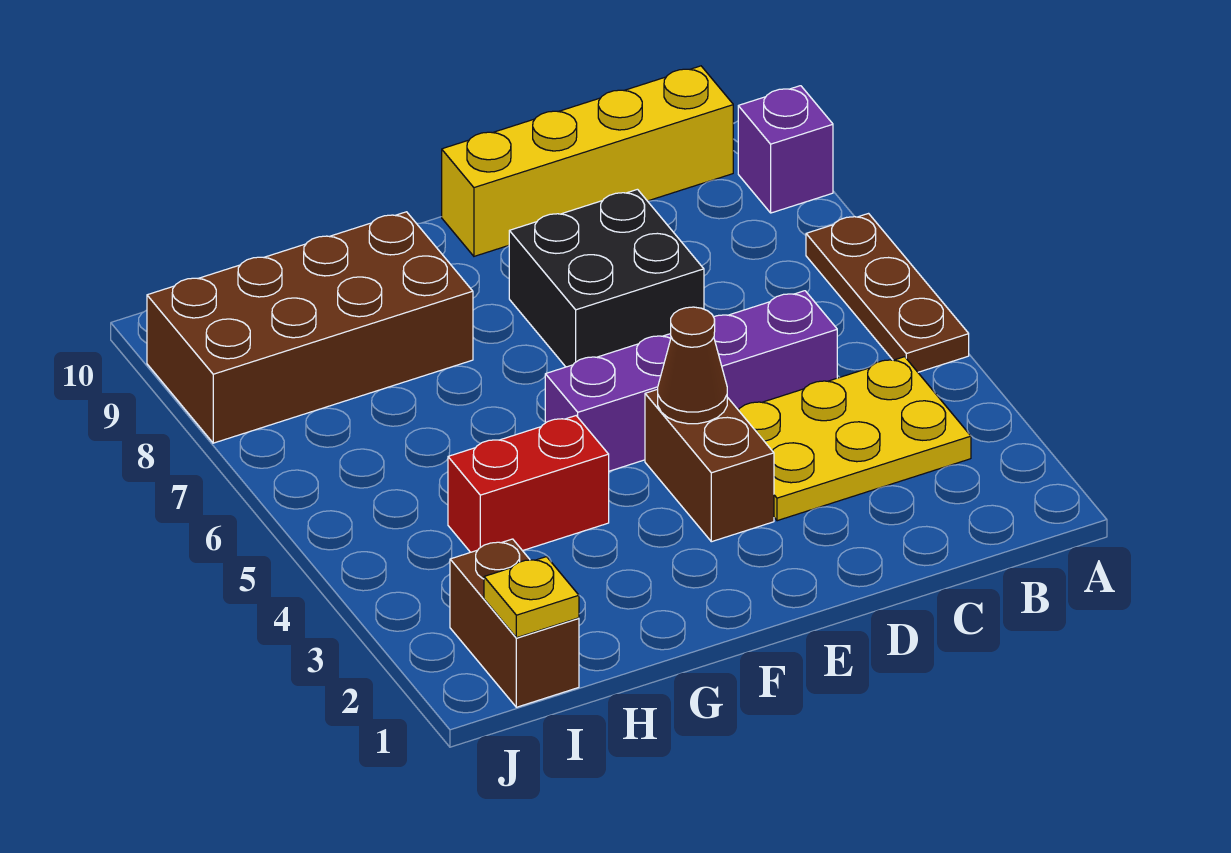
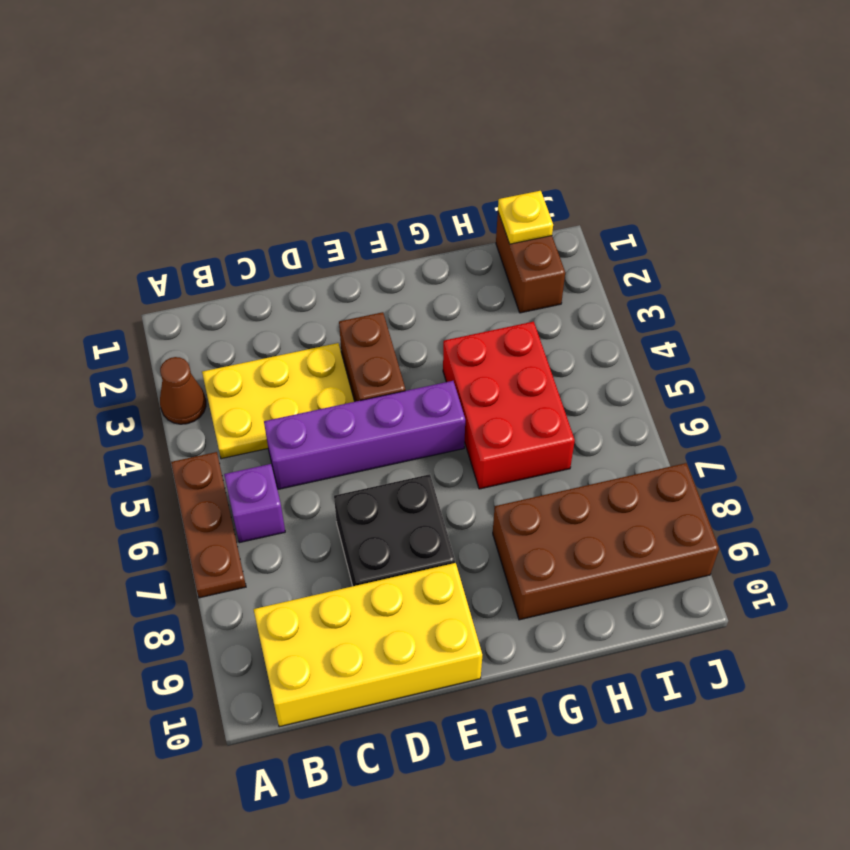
purple brick A9 level 1 -> purple brick B6 level 1
yellow brick B10:E10 level 1 -> yellow brick B9:E10 level 1
brown cone E4 level 2 -> brown cone A3 level 1
red brick G4:H4 level 1 -> red brick G4:H6 level 1

